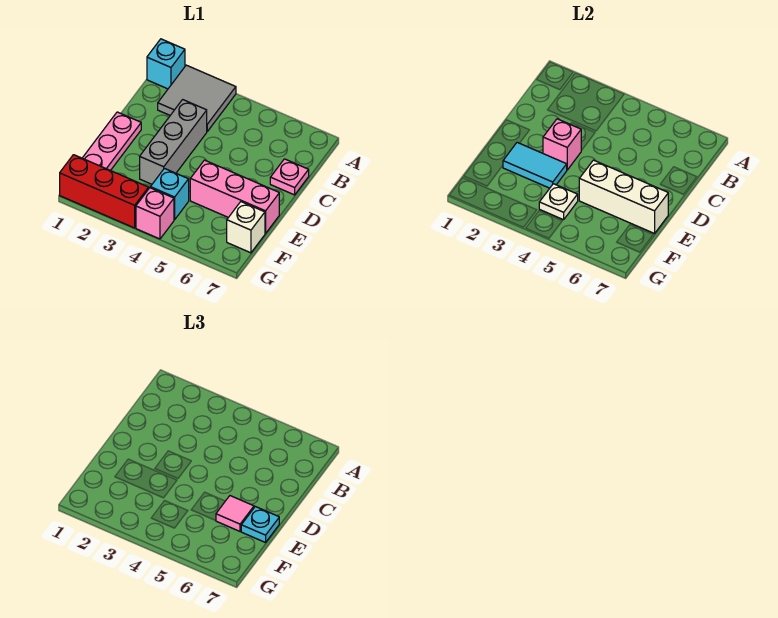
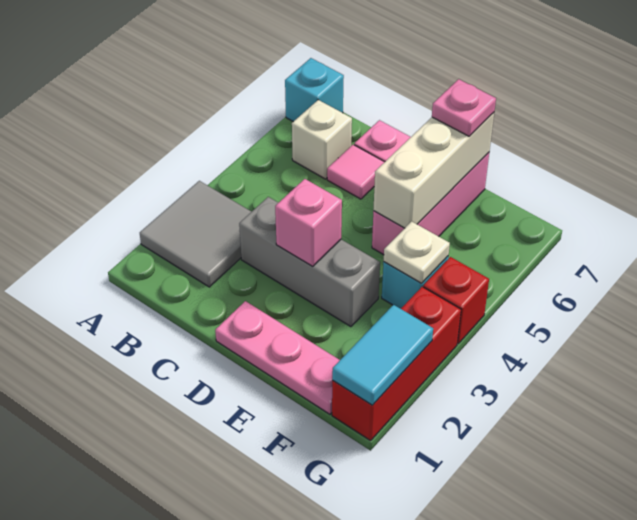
cyan brick A1 level 1 -> cyan brick A7 level 1
cyan tile E2:E3 level 2 -> cyan tile G1:G2 level 2
pink tile E6 level 3 -> pink tile C6 level 1
cyan plate E7 level 3 -> pink plate E7 level 3
white brick F7 level 1 -> white brick B6 level 1
pink brick G4 level 1 -> red brick G4 level 1

